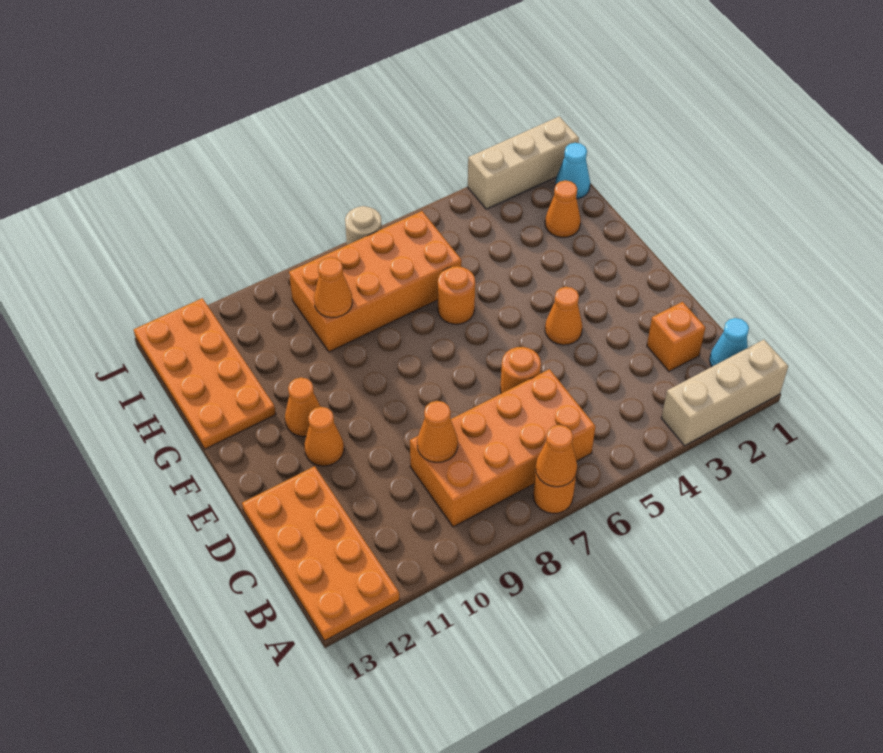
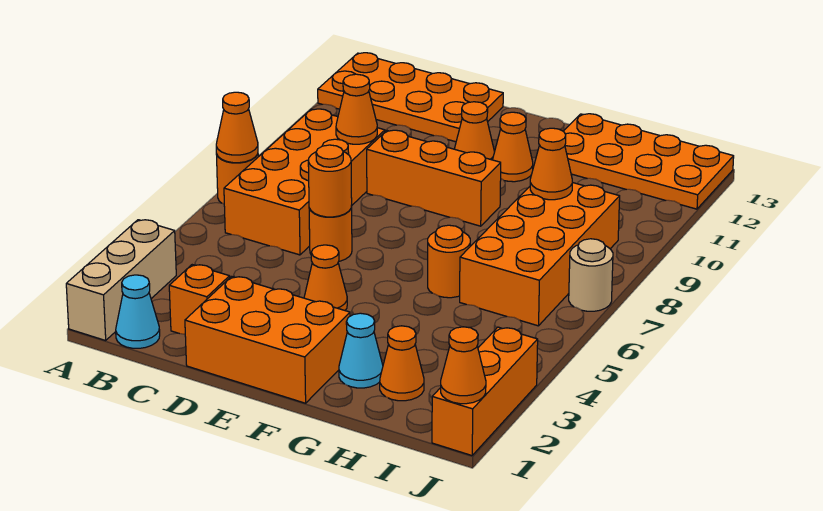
none -> orange brick D1:F2 level 1
none -> orange round brick D6 level 2
none -> orange brick D9:F9 level 1
cyan cone I1 level 1 -> cyan cone G2 level 1
tan brick J1:J3 level 1 -> orange brick J1:J3 level 1
none -> orange cone J1 level 2

